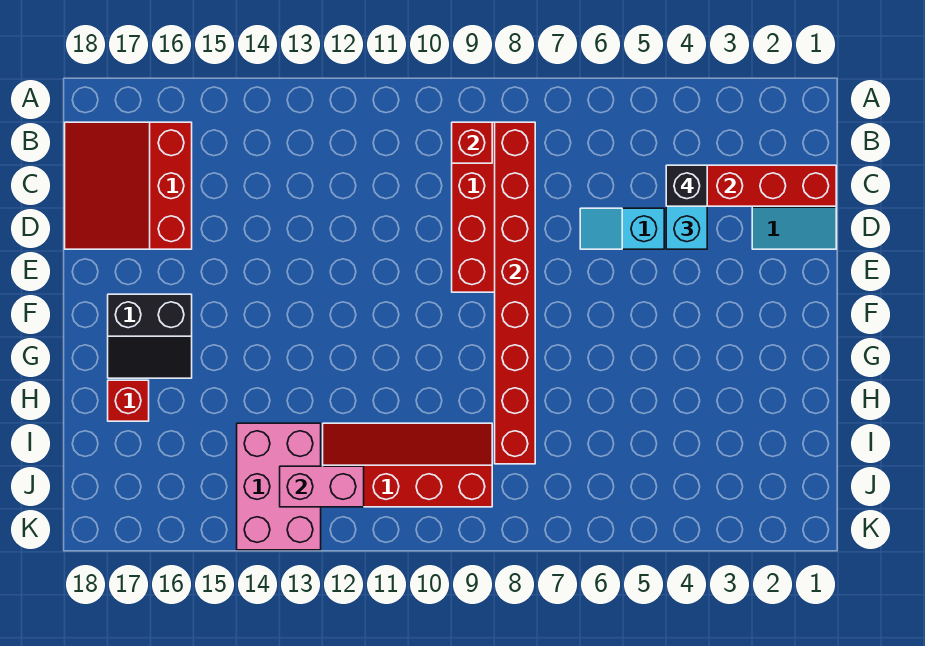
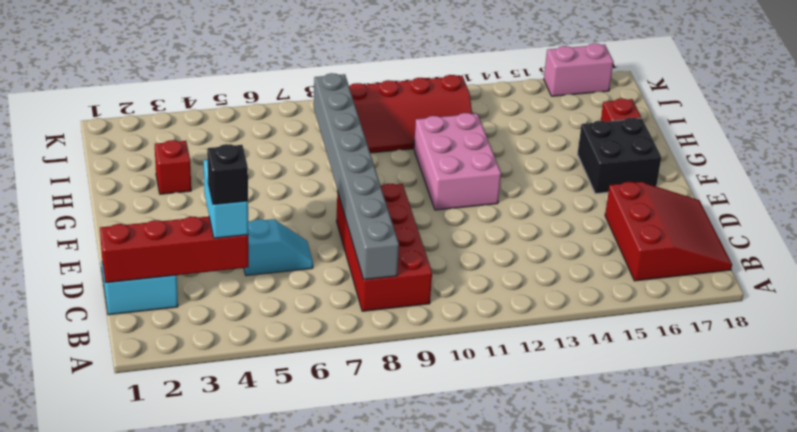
red brick B8:I8 level 2 -> grey brick B8:I8 level 2
red brick B9 level 2 -> red brick H3 level 1
black slope F16:G17 level 1 top F -> black brick F16:G17 level 1
pink brick I13:K14 level 1 -> pink brick F11:H12 level 1
pink brick J12:J13 level 2 -> pink brick K16:K17 level 1

